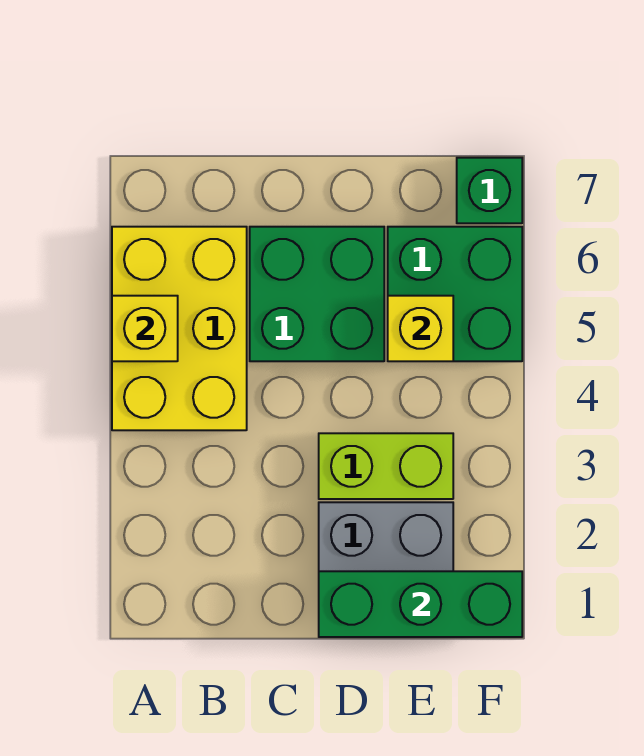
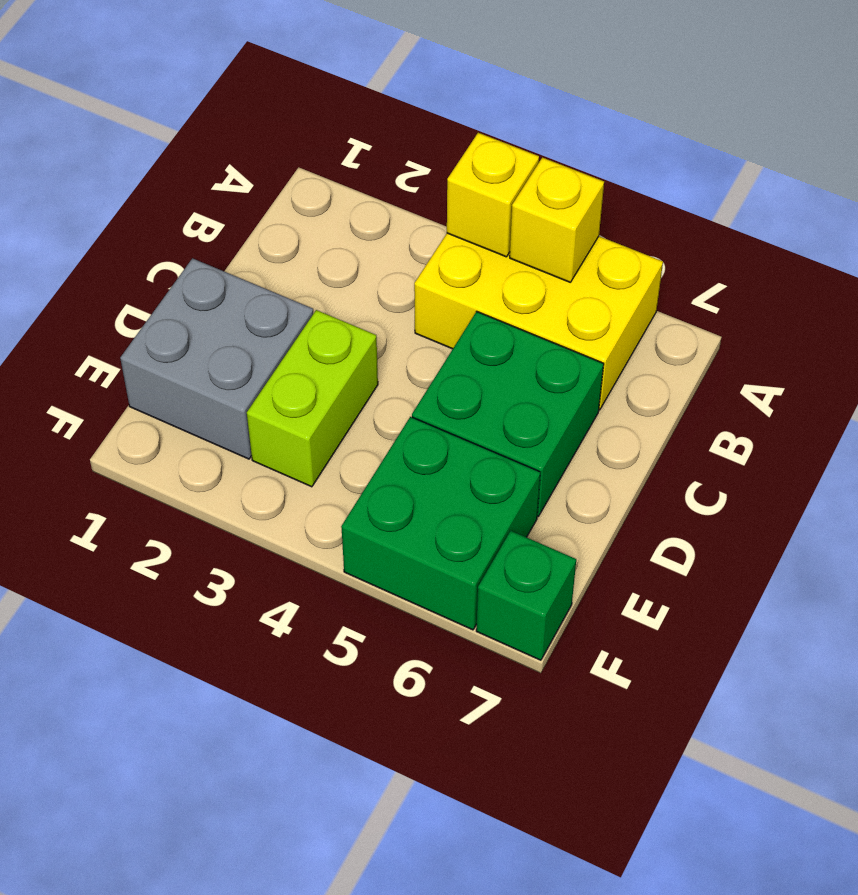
green brick D1:F1 level 2 -> none
yellow brick E5 level 2 -> yellow brick A4 level 2

